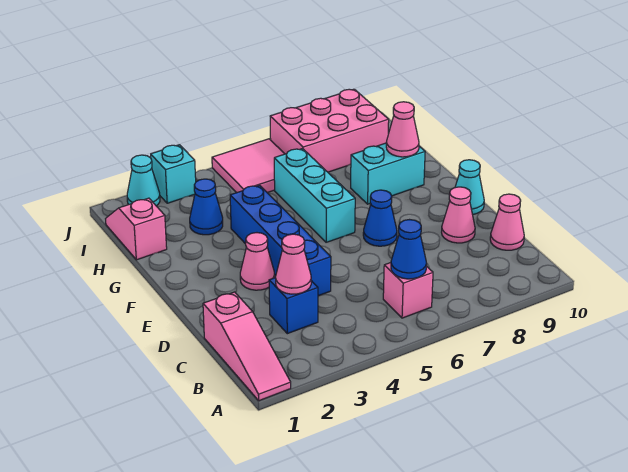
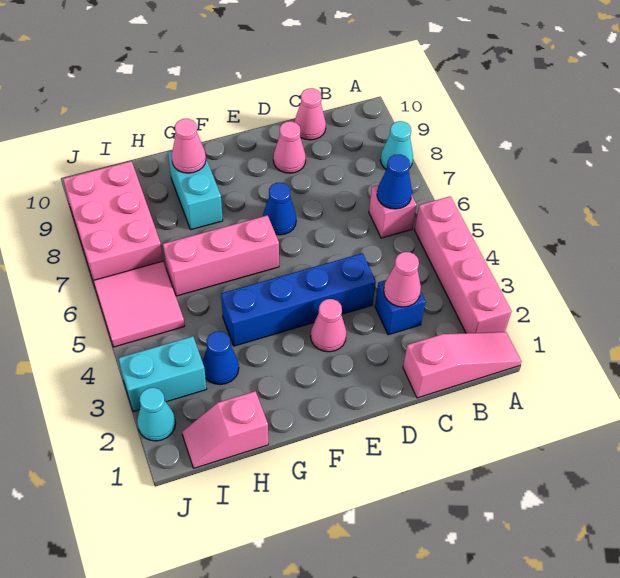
none -> pink brick A2:A5 level 1
cyan cone E10 level 1 -> cyan cone A8 level 1
cyan brick F6:H6 level 1 -> pink brick F6:H6 level 1
cyan brick J3 level 1 -> cyan brick I3:J3 level 1

